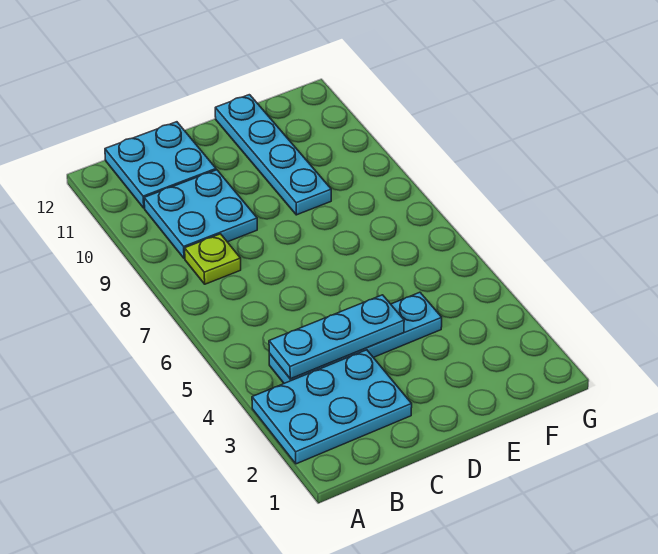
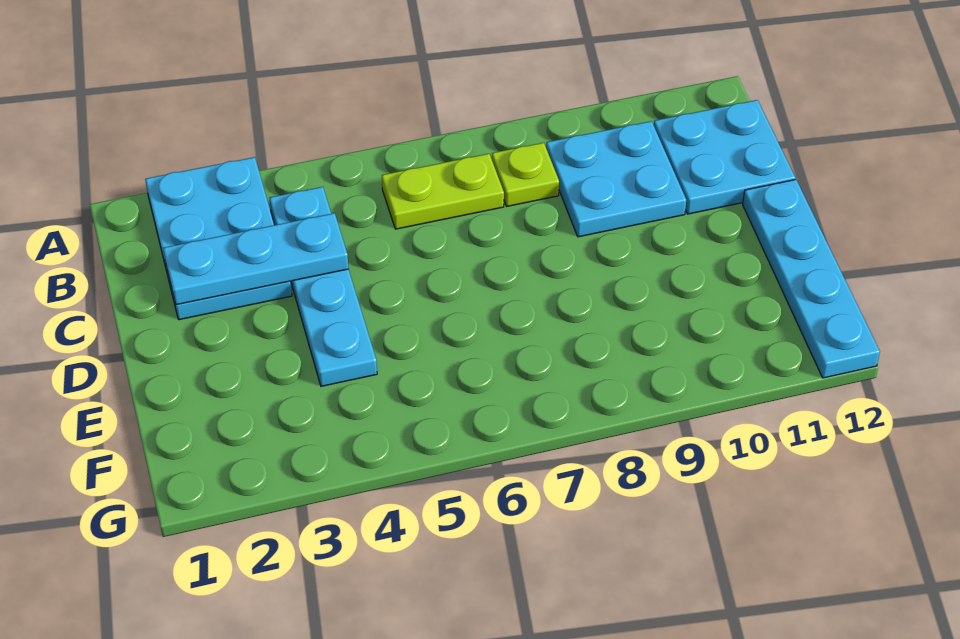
cyan plate B4:D4 level 2 -> cyan plate C2:C4 level 2
none -> lime plate B6:B7 level 1
cyan plate E9:E12 level 1 -> cyan plate D12:G12 level 1

